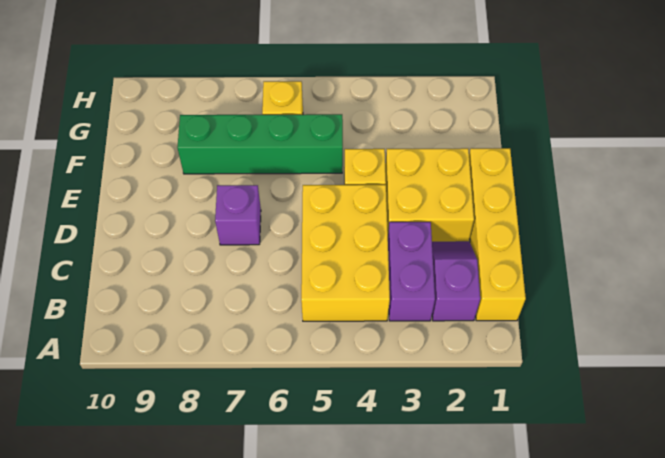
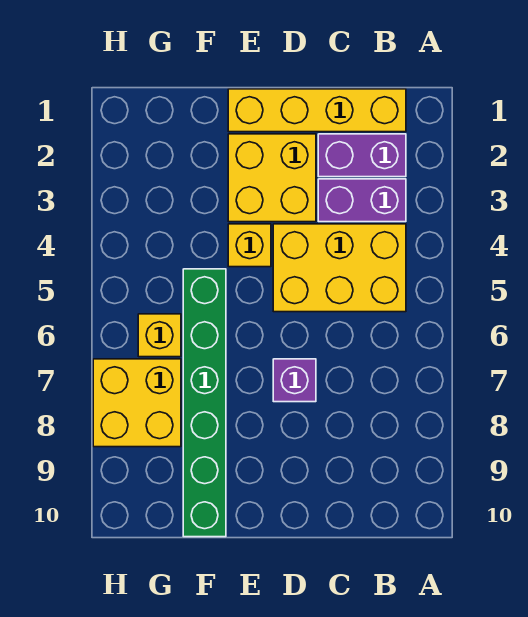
purple slope B2:C2 level 1 top B -> purple brick B2:C2 level 1
green brick F5:F8 level 1 -> green brick F5:F10 level 1
none -> yellow brick G7:H8 level 1

